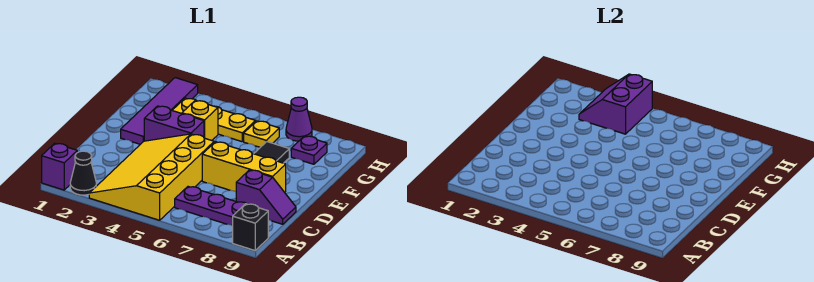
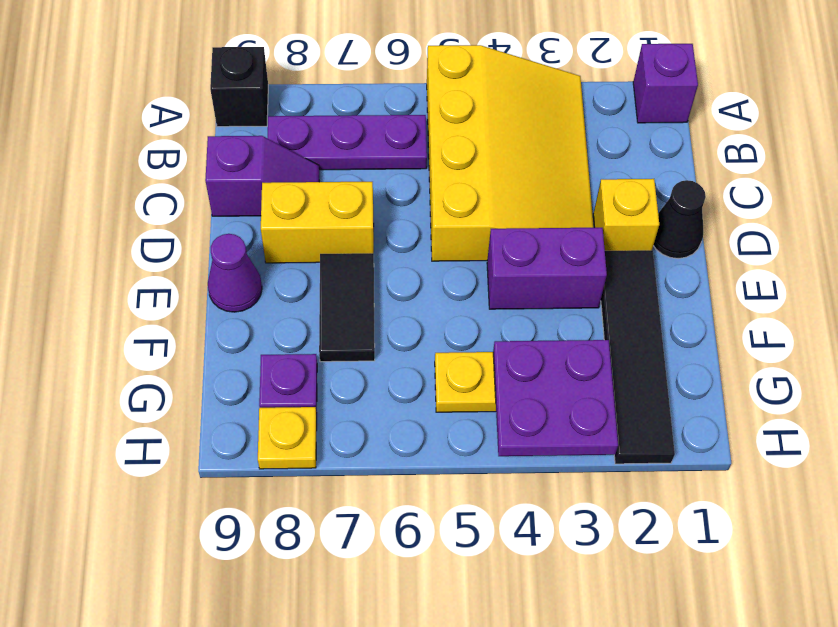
black cone A2 level 1 -> black cone D1 level 1
purple slope C8:C9 level 1 top 8 -> purple slope C8:C9 level 1 top 9
yellow brick D6:D8 level 1 -> yellow brick D7:D8 level 1
purple tile E2:H2 level 1 -> black tile E2:H2 level 1
yellow brick F4 level 1 -> yellow brick D2 level 1
purple slope G3:H4 level 2 top 4 -> purple plate G3:H4 level 2
yellow plate G6 level 1 -> yellow plate H8 level 1
purple cone H7 level 1 -> purple cone E9 level 1

